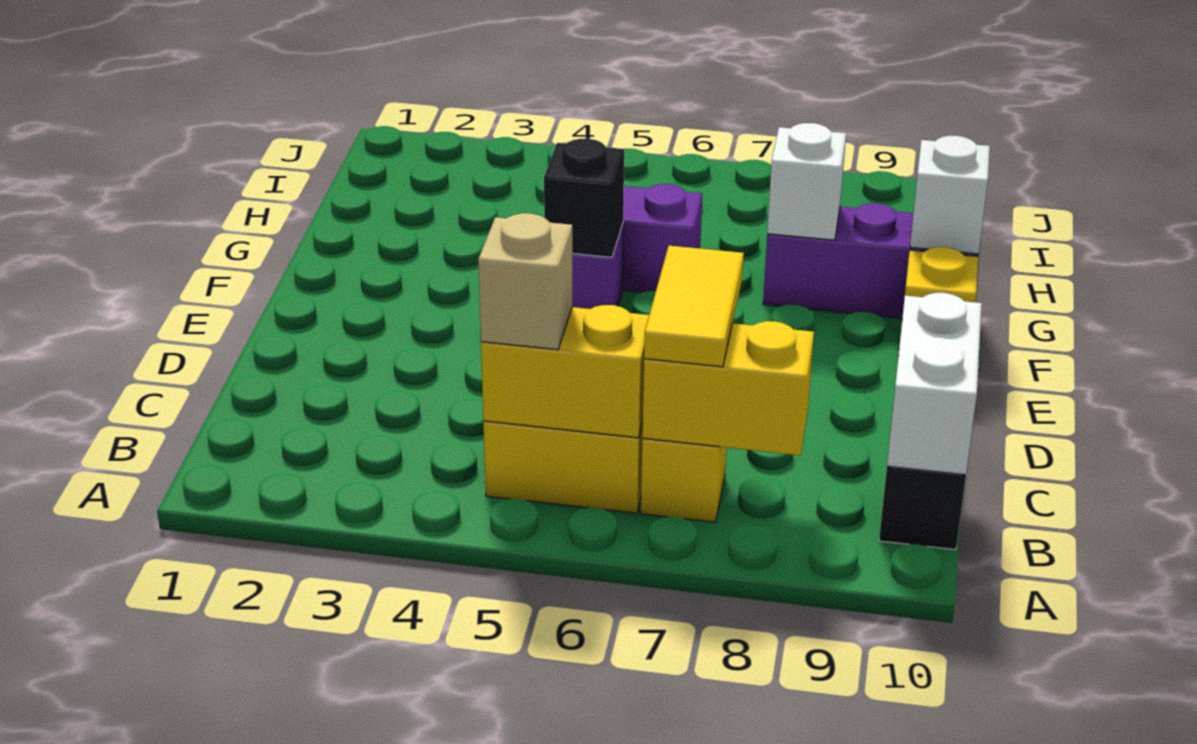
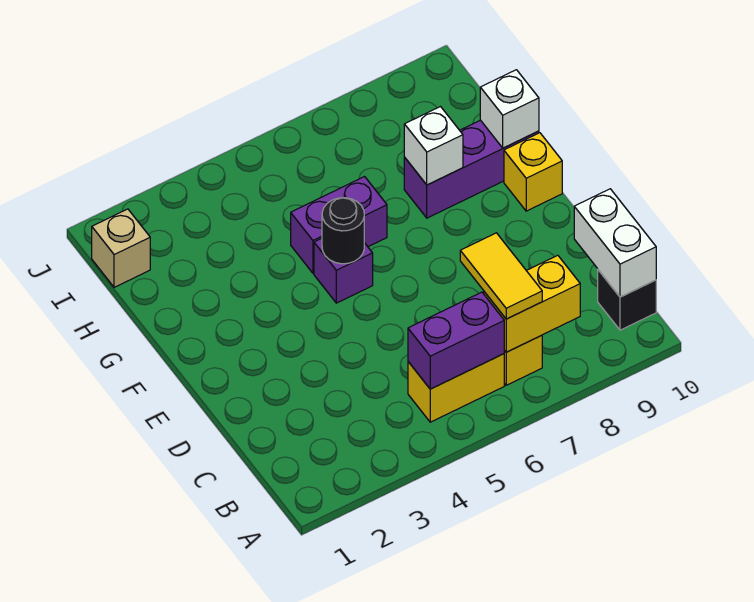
yellow brick B5:B6 level 2 -> purple brick B5:B6 level 2
tan brick B5 level 3 -> tan brick I1 level 1
black brick F5 level 2 -> black round brick F5 level 2

